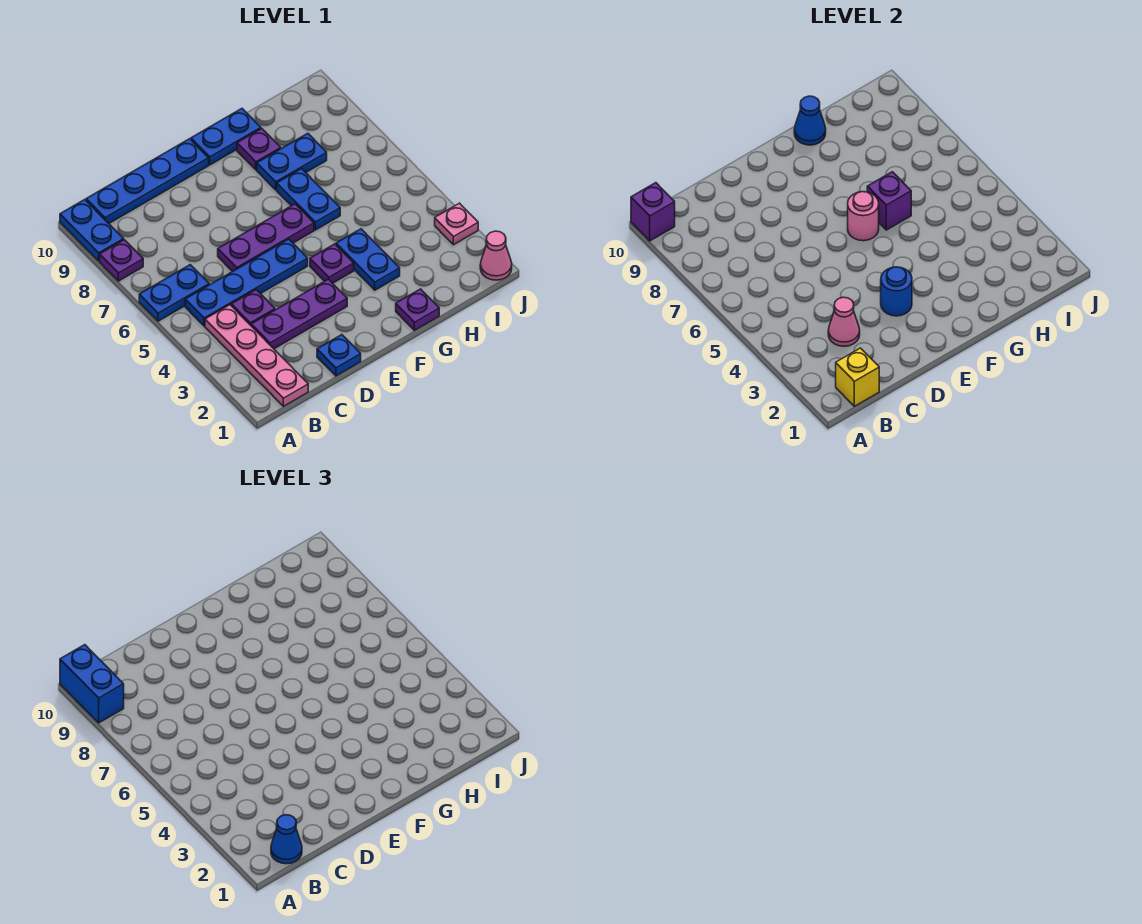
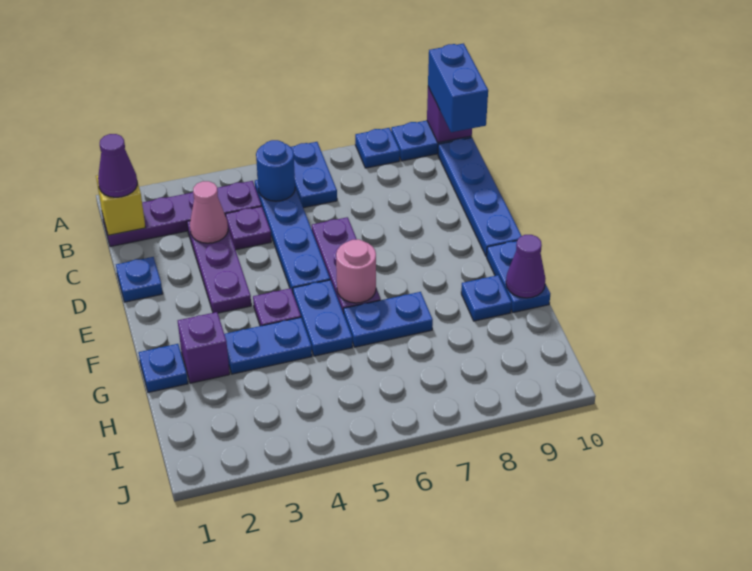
purple plate A8 level 1 -> blue plate A8 level 1
blue brick A9:A10 level 3 -> blue brick A10:B10 level 3
pink plate B1:B4 level 1 -> purple plate B1:B4 level 1
blue cone B1 level 3 -> purple cone B1 level 3
blue round brick E3 level 2 -> blue round brick B5 level 2
purple plate G1 level 1 -> blue plate G1 level 1
purple brick G6 level 2 -> purple brick G2 level 1
blue plate G8:H8 level 1 -> blue plate F5:G5 level 1
purple plate G9 level 1 -> blue plate G9 level 1
blue cone G10 level 2 -> purple cone G10 level 2
pink cone J1 level 1 -> none
pink plate J3 level 1 -> none

